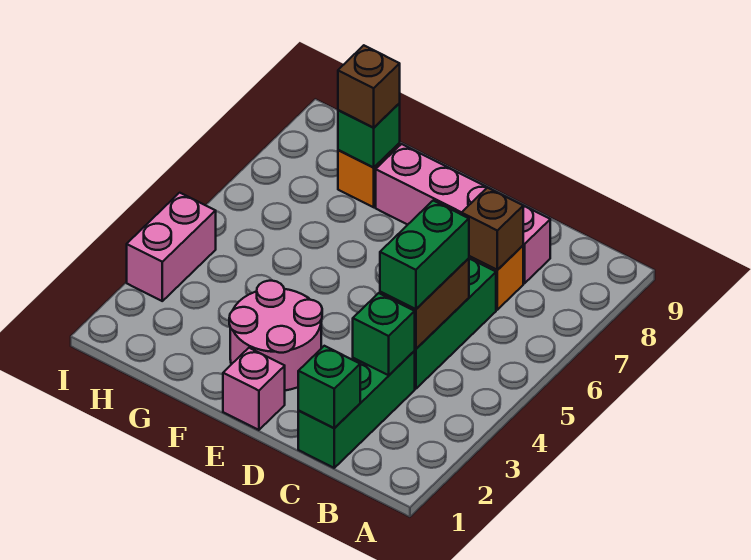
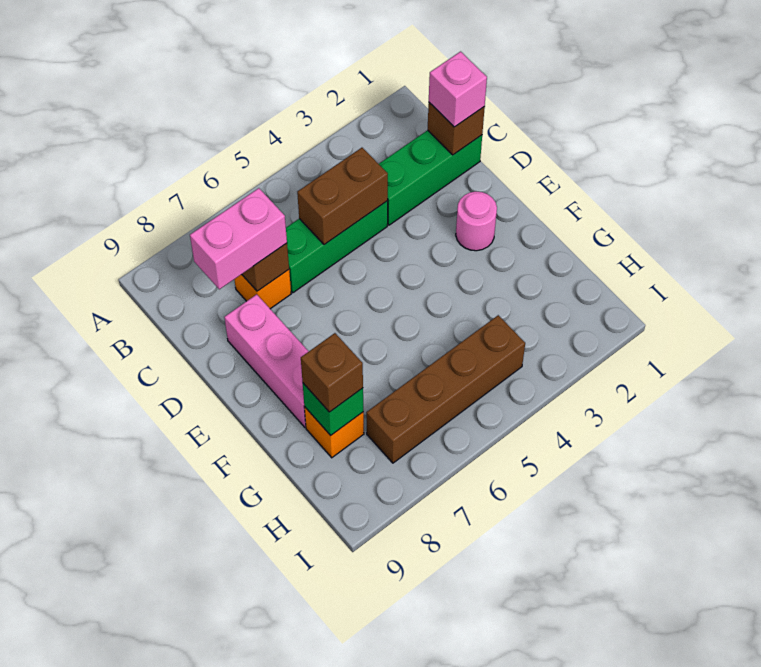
green brick C1 level 2 -> brown brick C1 level 2
green brick C3 level 2 -> none
green brick C4:C5 level 3 -> none
pink brick C8:F8 level 1 -> pink brick D8:F8 level 1
pink brick E1 level 1 -> pink brick C1 level 3
pink round brick E2:F3 level 1 -> pink round brick E2 level 1
none -> brown brick H4:H7 level 1
pink brick I3:I4 level 1 -> pink brick C7:C8 level 3

